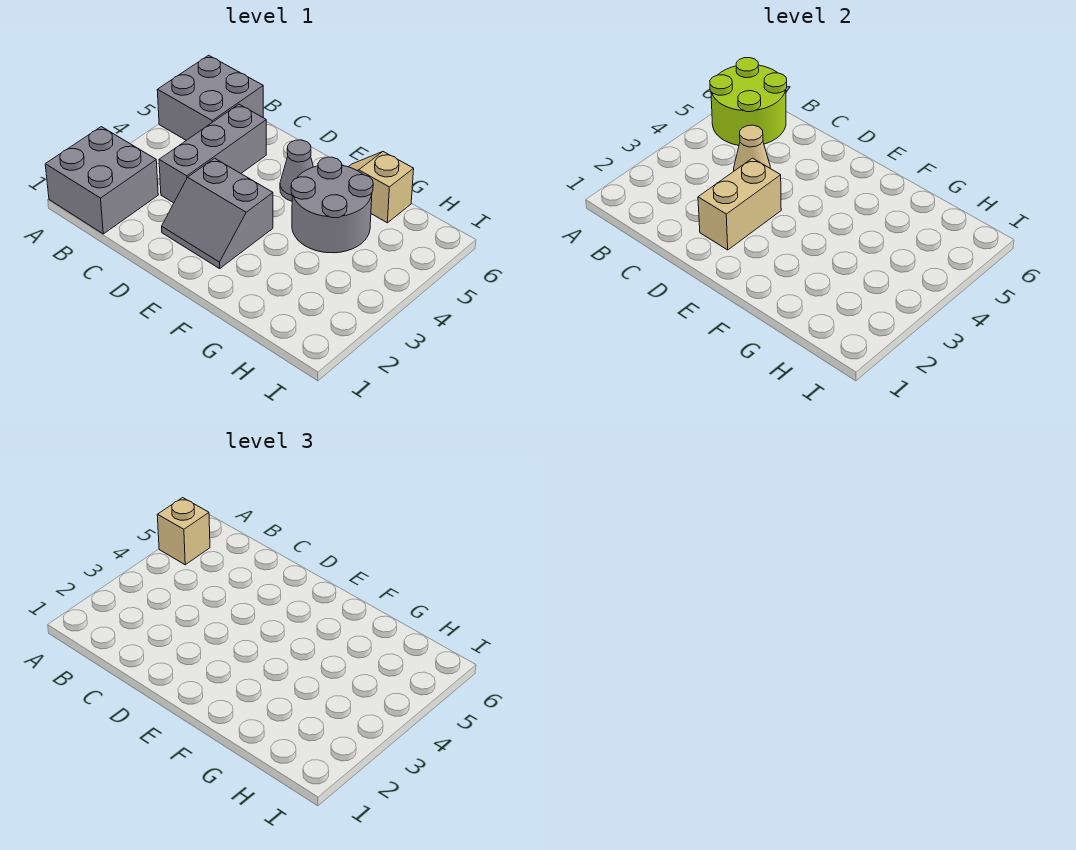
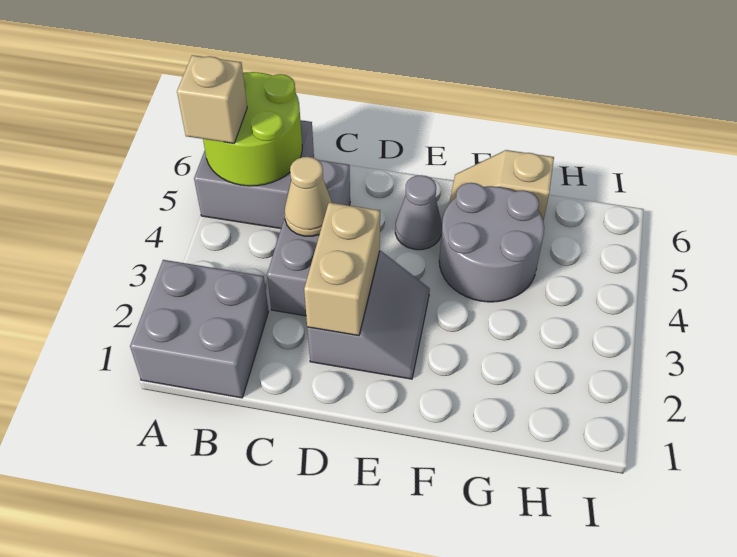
grey slope D2:E3 level 1 top 3 -> grey slope D2:E3 level 1 top D

